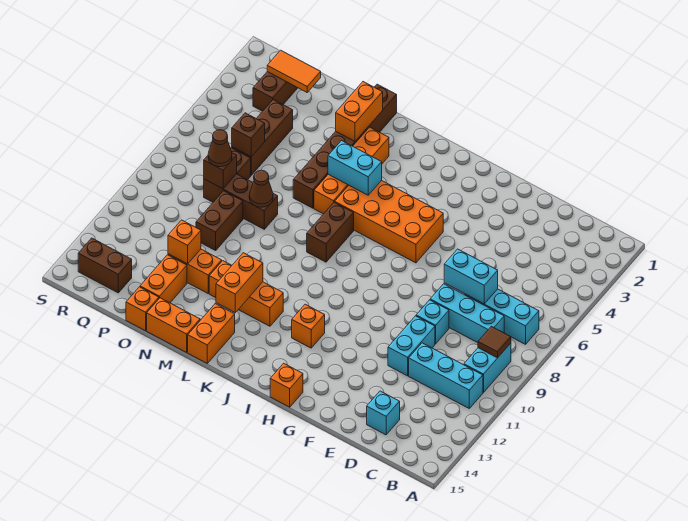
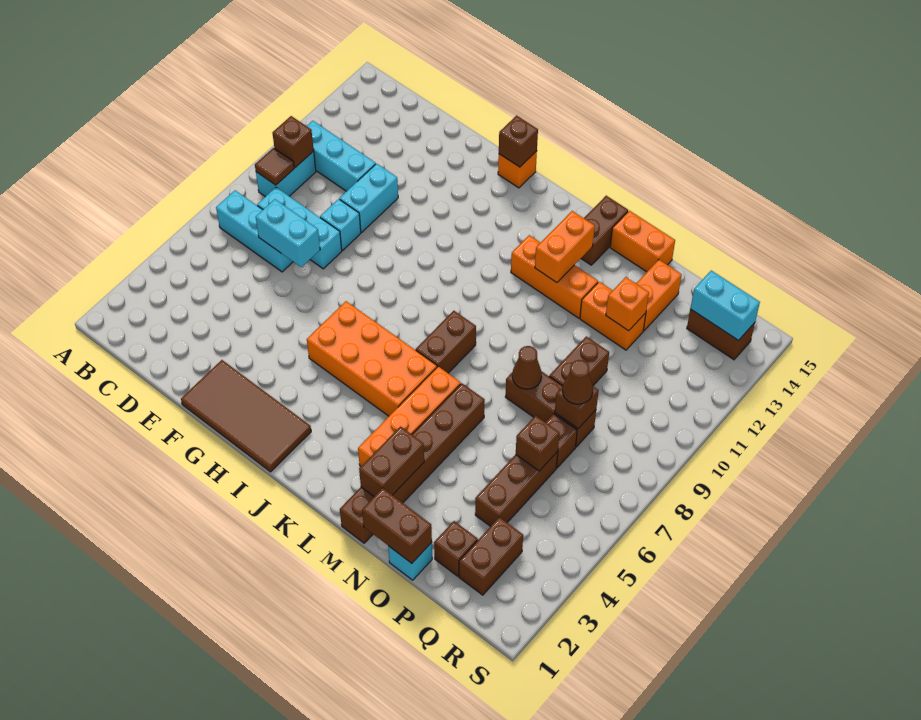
none -> brown brick B10 level 2
cyan brick D14 level 1 -> cyan brick O1 level 1
none -> brown tile F1:I2 level 1
none -> brown brick H15 level 2
orange brick I12 level 1 -> none
cyan brick K5:L5 level 2 -> cyan brick Q14:R14 level 2
orange brick L14:L15 level 1 -> brown brick L14:L15 level 1
orange brick M2:M3 level 2 -> brown brick M2:M3 level 2
none -> brown brick N1:O1 level 2
orange brick O15 level 1 -> none
none -> brown brick P2 level 1
orange tile P2:Q2 level 2 -> none

